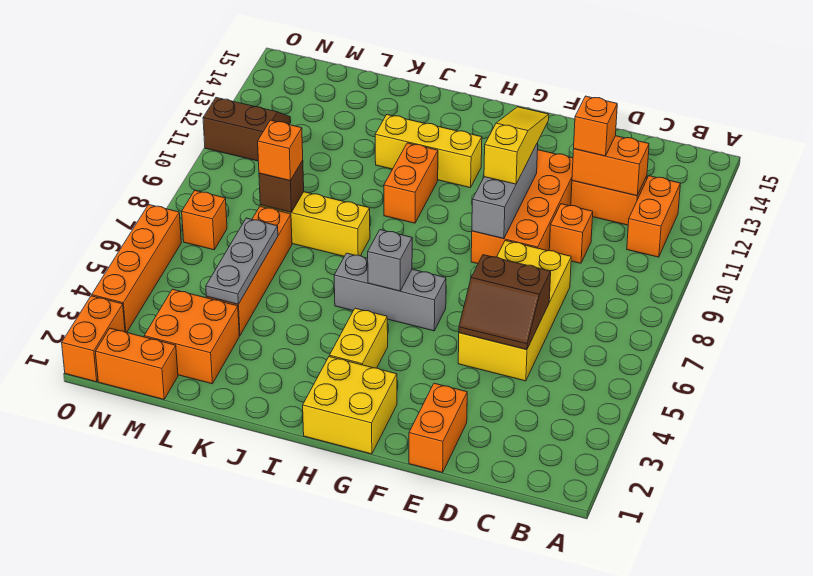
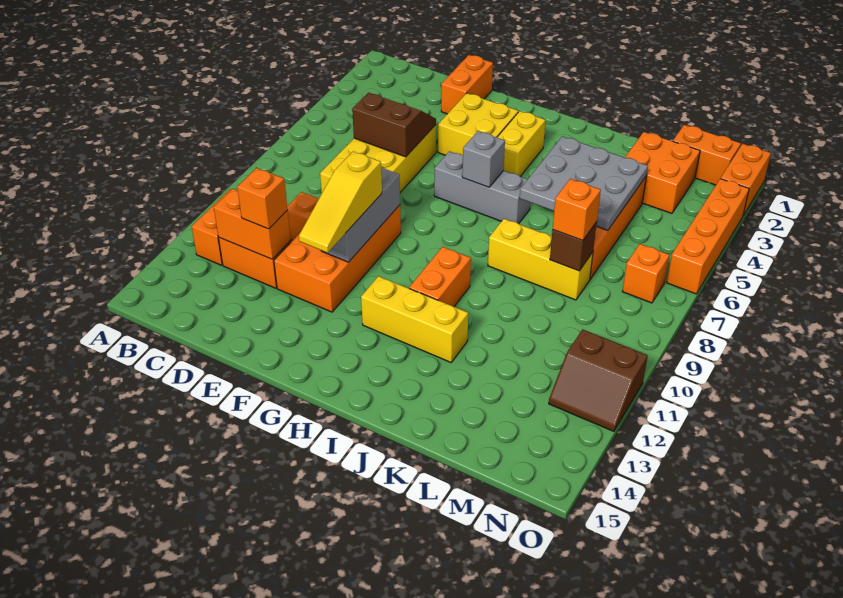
yellow brick G1:H2 level 1 -> yellow brick F3:G4 level 1
grey plate L4:L6 level 2 -> grey plate J4:L6 level 2

